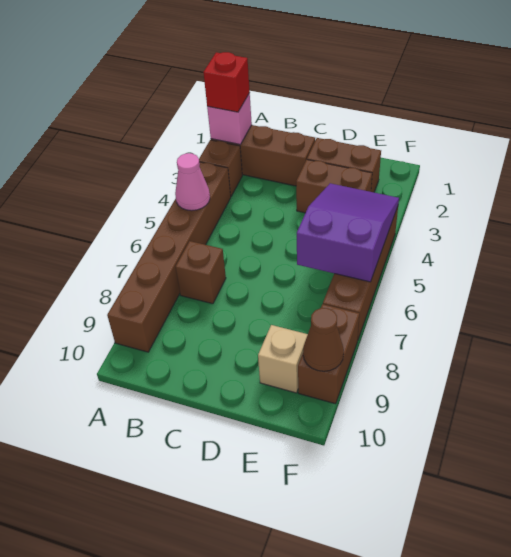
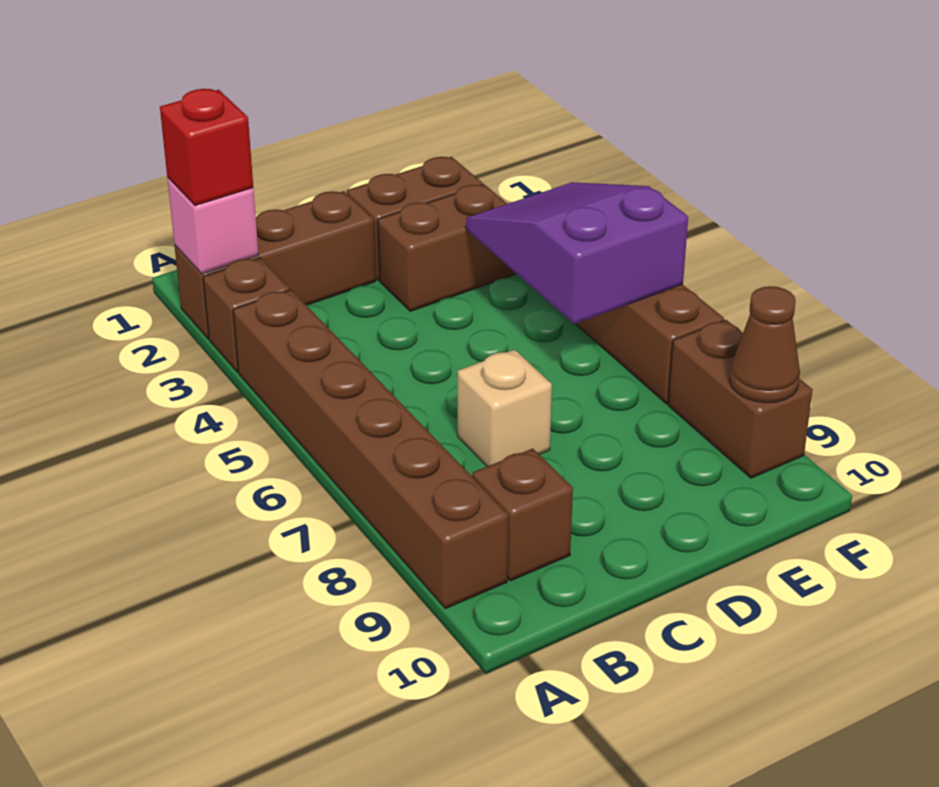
pink cone A5 level 2 -> none
brown brick B7 level 1 -> brown brick B9 level 1
tan brick E9 level 1 -> tan brick C7 level 1

